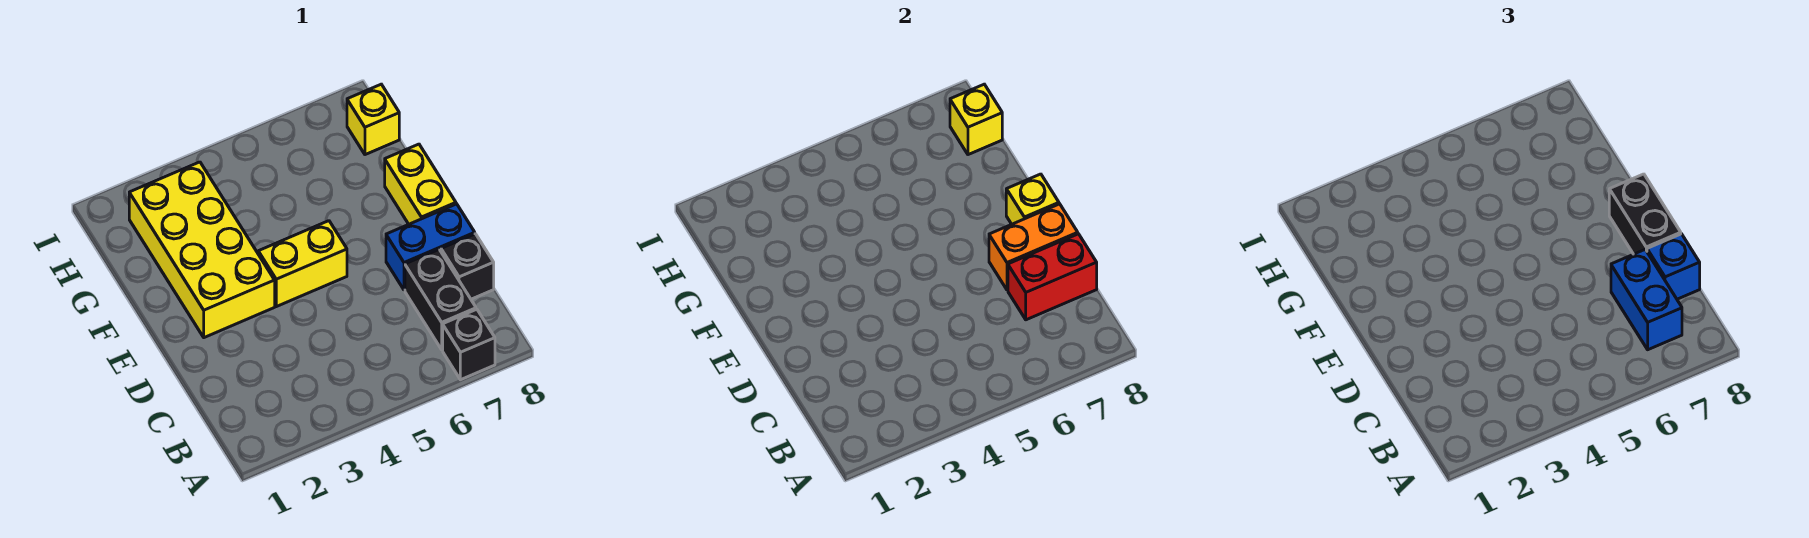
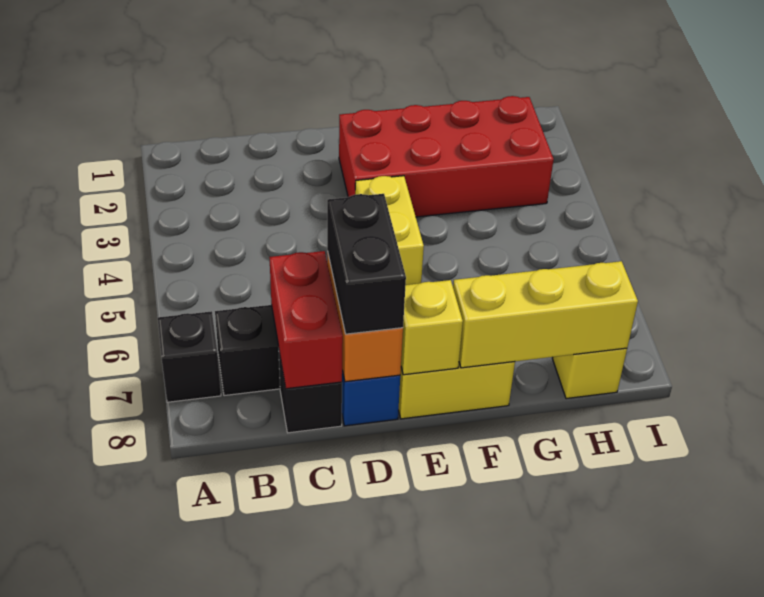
blue brick B7:C7 level 3 -> none
blue brick C8 level 3 -> none
black brick D8:E8 level 3 -> black brick D7:D8 level 3
yellow brick E2:H3 level 1 -> red brick E2:H3 level 1
yellow brick H8 level 2 -> yellow brick F8:H8 level 2

